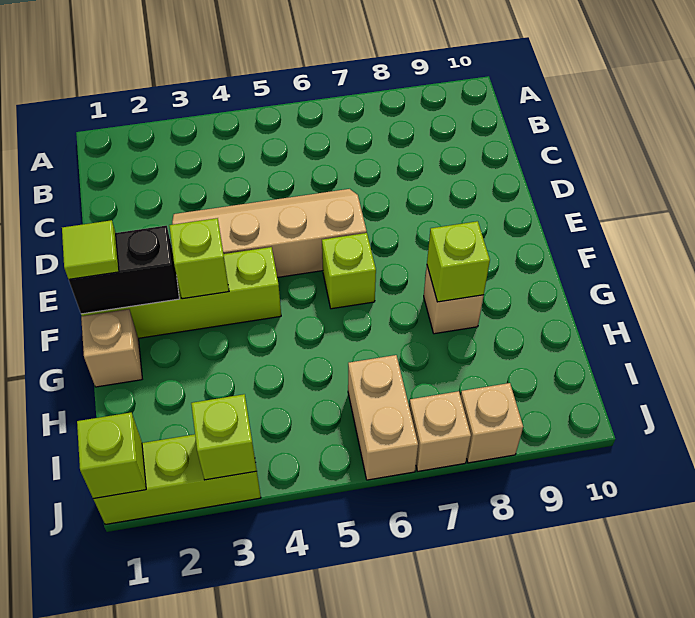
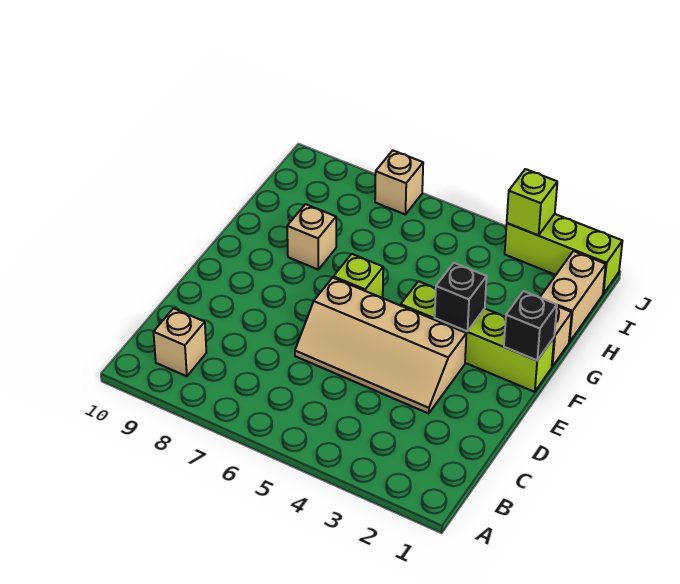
black brick F1:F2 level 2 -> black brick F1 level 2
lime tile F1 level 3 -> none
lime brick F3 level 2 -> black brick F3 level 2
lime brick G8 level 2 -> none
tan brick I6:J6 level 1 -> tan brick H1:I1 level 1
lime brick J1 level 2 -> none
tan brick J8 level 1 -> tan brick B9 level 1

